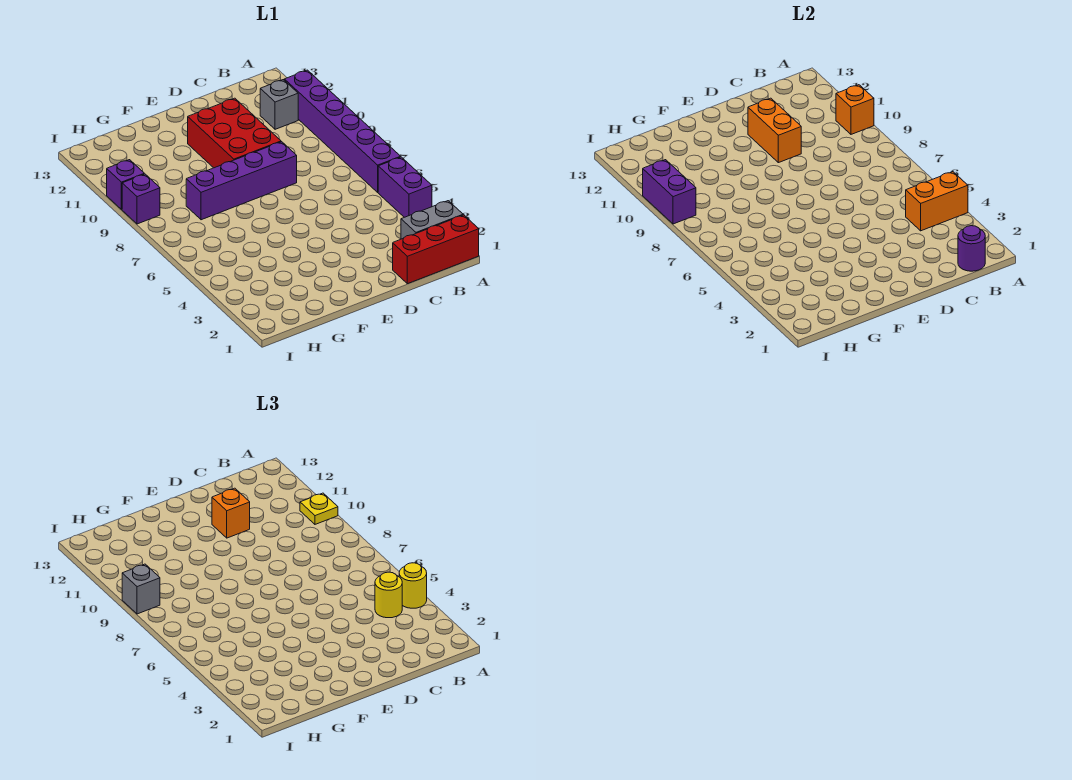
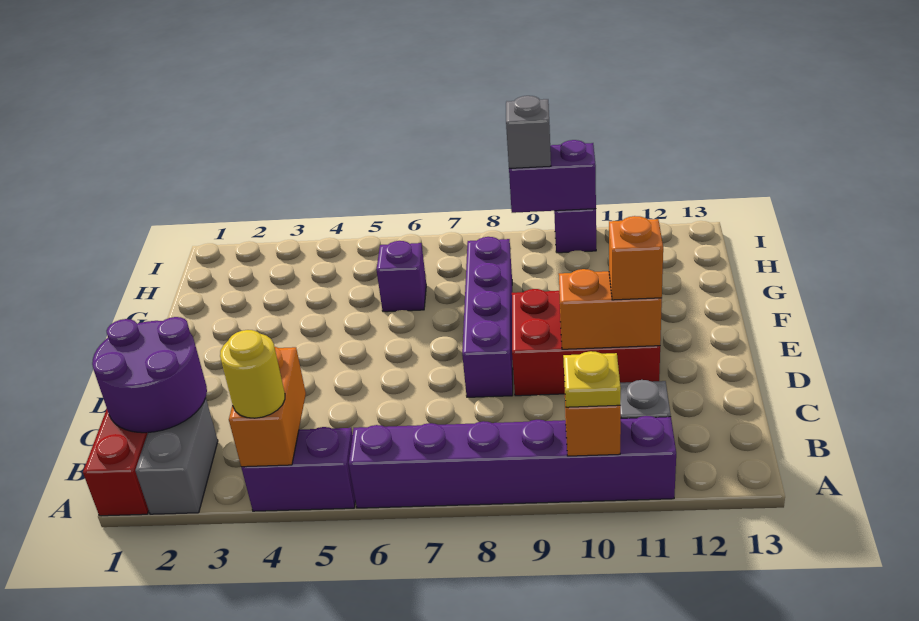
purple round brick B1 level 2 -> purple round brick B1:C2 level 2
yellow round brick B4 level 3 -> none
purple brick I9 level 1 -> purple brick G6 level 1

